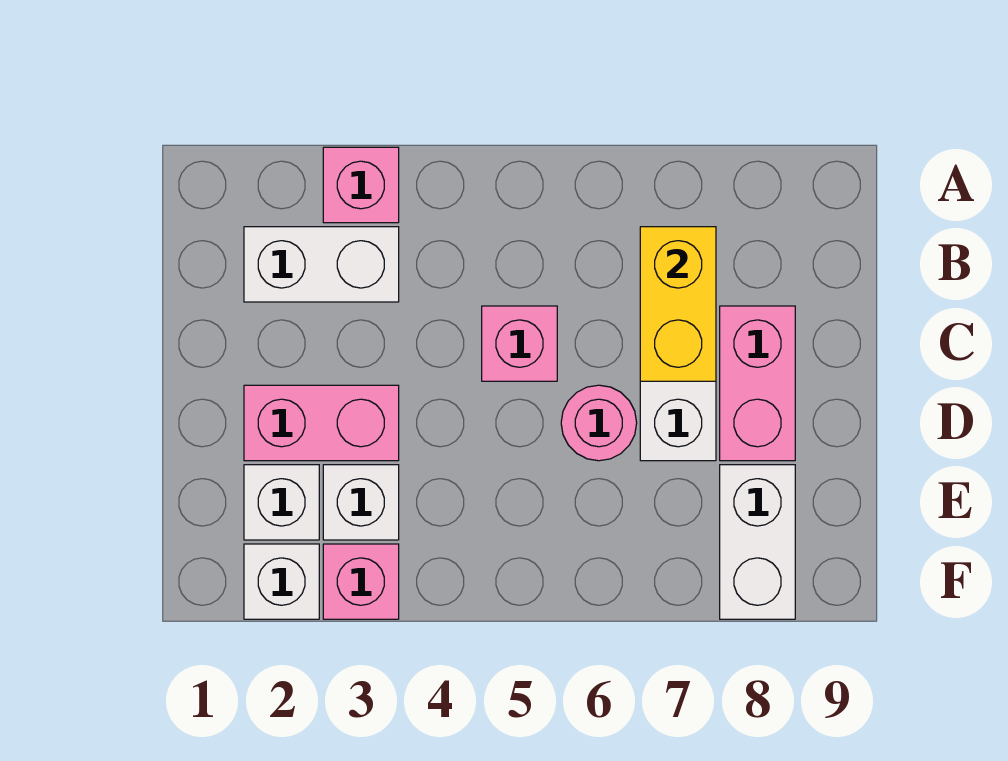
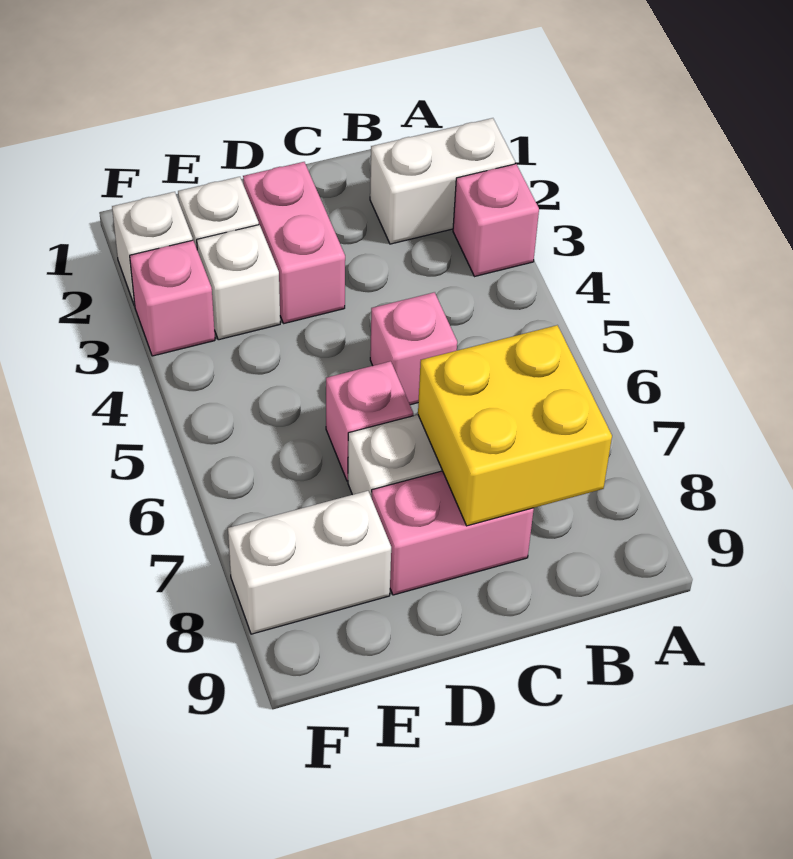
white brick B2:B3 level 1 -> white brick A2:B2 level 1
yellow brick B7:C7 level 2 -> yellow brick B7:C8 level 2
pink round brick D6 level 1 -> pink brick D6 level 1

